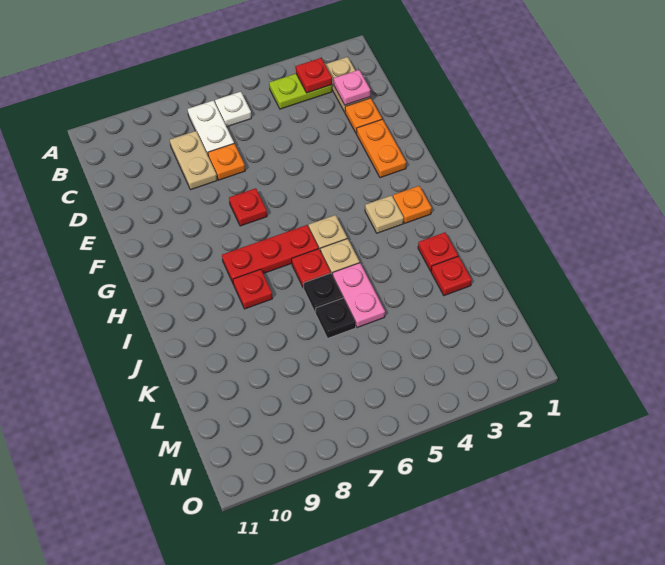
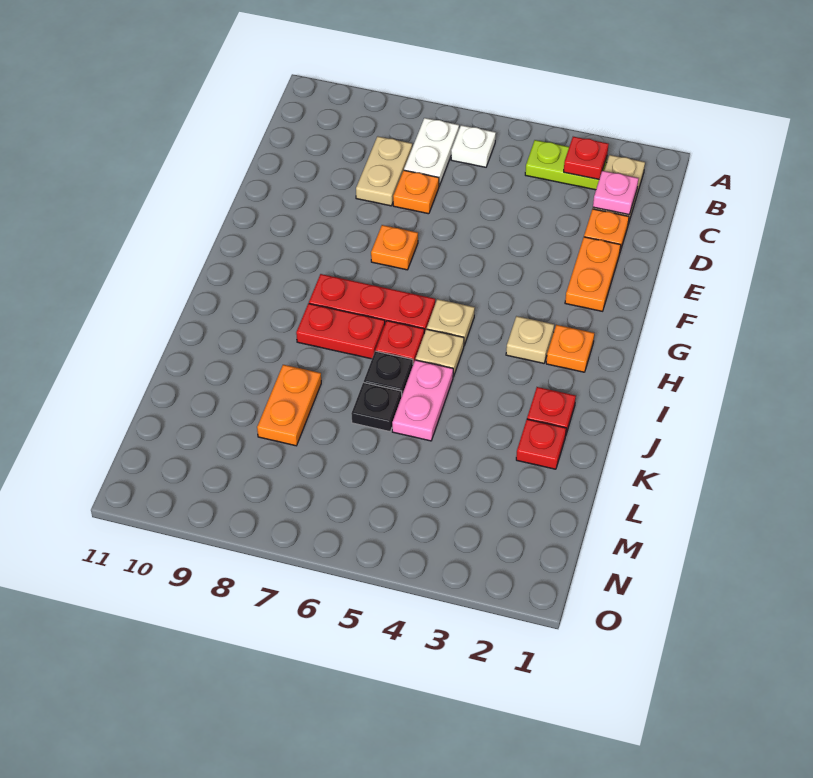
red plate F7 level 1 -> orange plate F7 level 1
red plate I8 level 1 -> red plate I7:I8 level 1
none -> orange plate K8:L8 level 1

